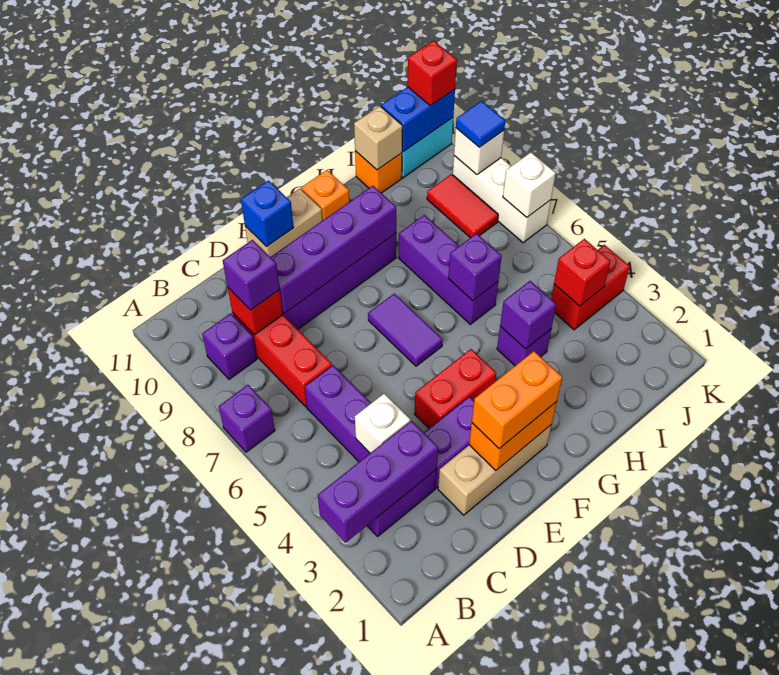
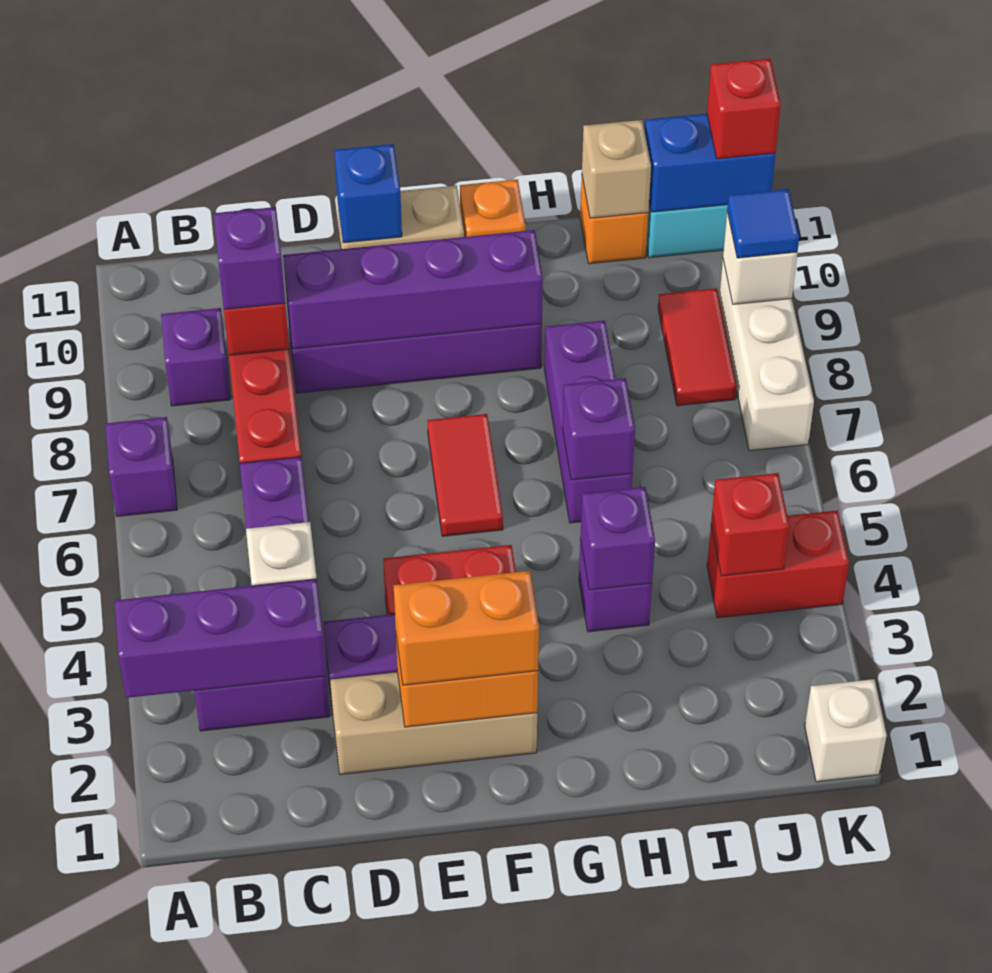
purple tile F6:F7 level 1 -> red tile F6:F7 level 1
white brick K7 level 2 -> white brick K1 level 1

